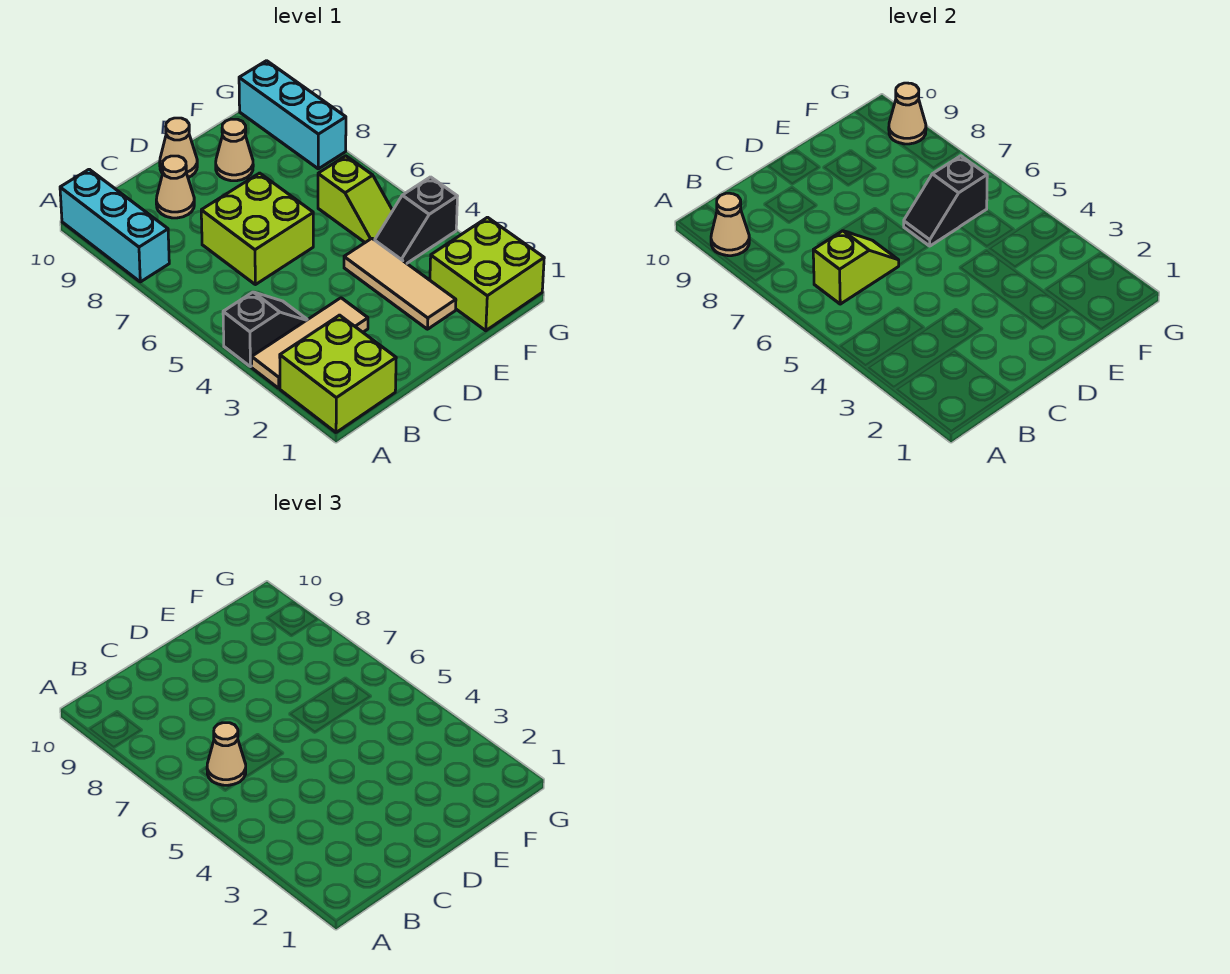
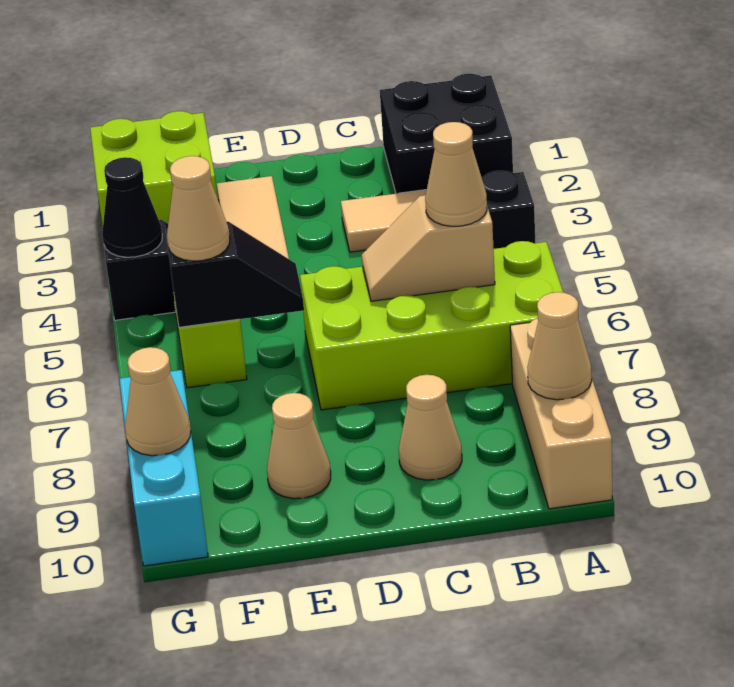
lime brick A1:B2 level 1 -> black brick A1:B2 level 1
cyan brick A8:A10 level 1 -> tan brick A8:A10 level 1
lime slope B6:C6 level 2 top B -> tan slope B6:C6 level 2 top B
lime brick C6:D7 level 1 -> lime brick A6:D7 level 1
tan cone D10 level 1 -> tan cone F6 level 3
none -> black cone G4 level 2

